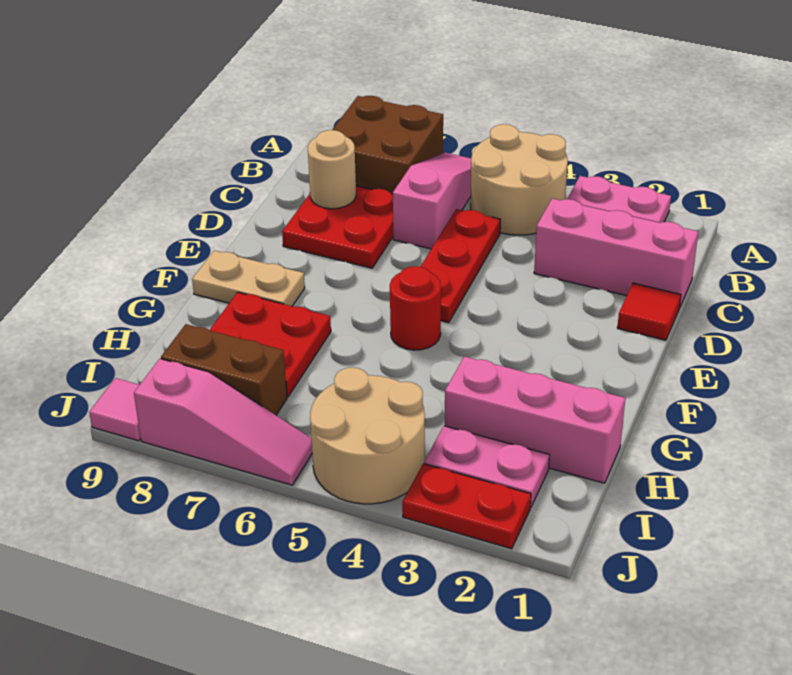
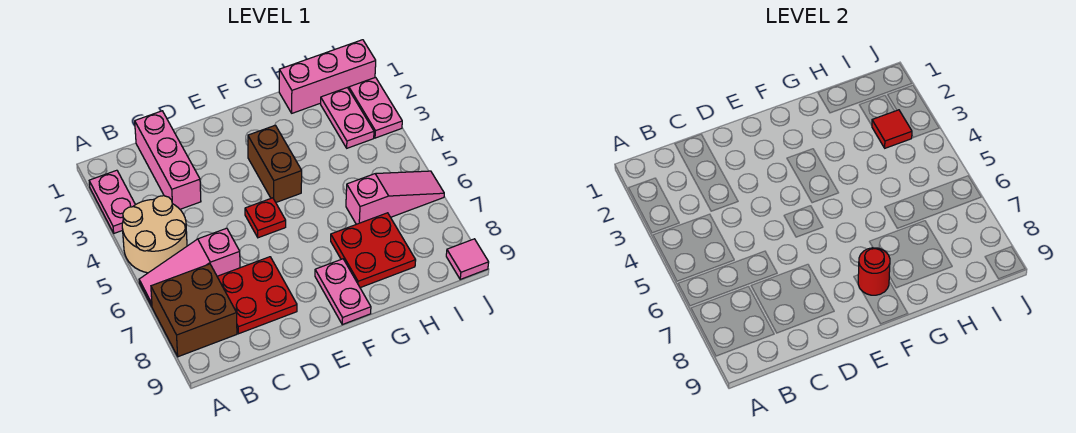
red plate C5:E5 level 1 -> red plate E5 level 1
tan round brick C8 level 2 -> none
red tile D1 level 1 -> red tile I3 level 2
red round brick F5 level 1 -> red round brick F8 level 2
tan plate F8:F9 level 1 -> pink plate F8:F9 level 1
pink brick H1:H3 level 1 -> pink brick H1:J1 level 1
tan round brick I4:J5 level 1 -> none
brown brick I7:I8 level 1 -> brown brick F3:F4 level 1
red plate J2:J3 level 1 -> pink plate J2:J3 level 1
pink slope J6:J8 level 1 top 8 -> pink slope H6:J6 level 1 top H

